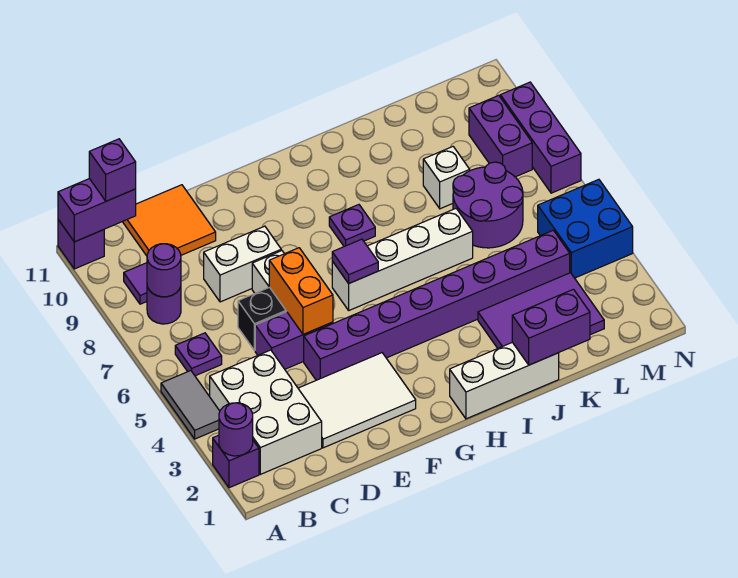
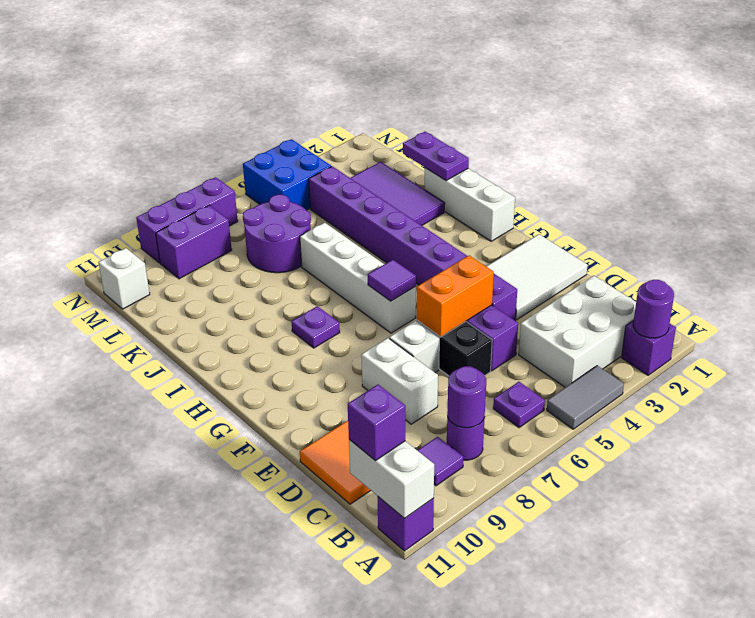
purple brick A11:B11 level 2 -> white brick A11:B11 level 2
white tile D2:F3 level 1 -> white tile E1:F3 level 1
purple brick J1:K1 level 2 -> purple plate J1:K1 level 2
white brick K8 level 1 -> white brick M11 level 1

